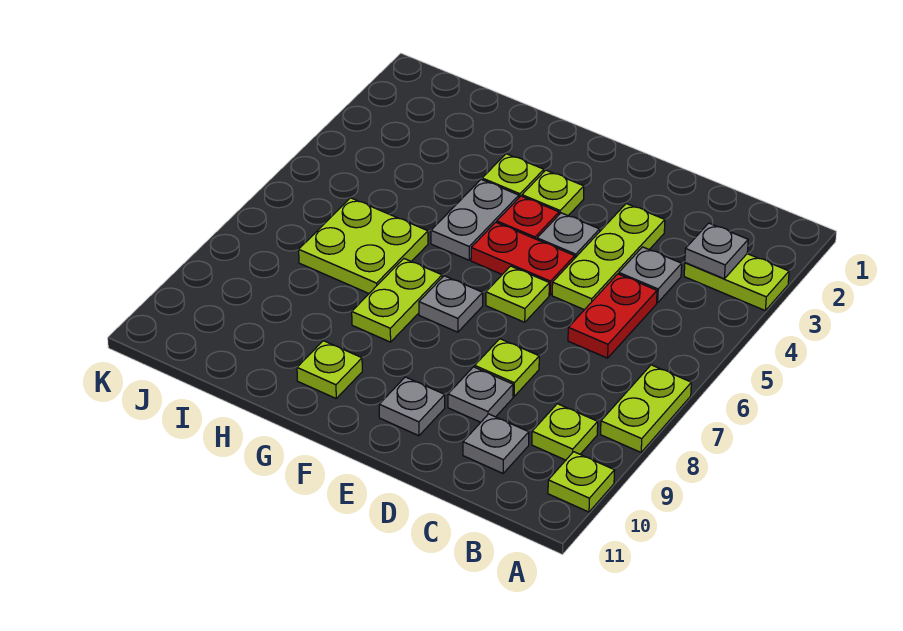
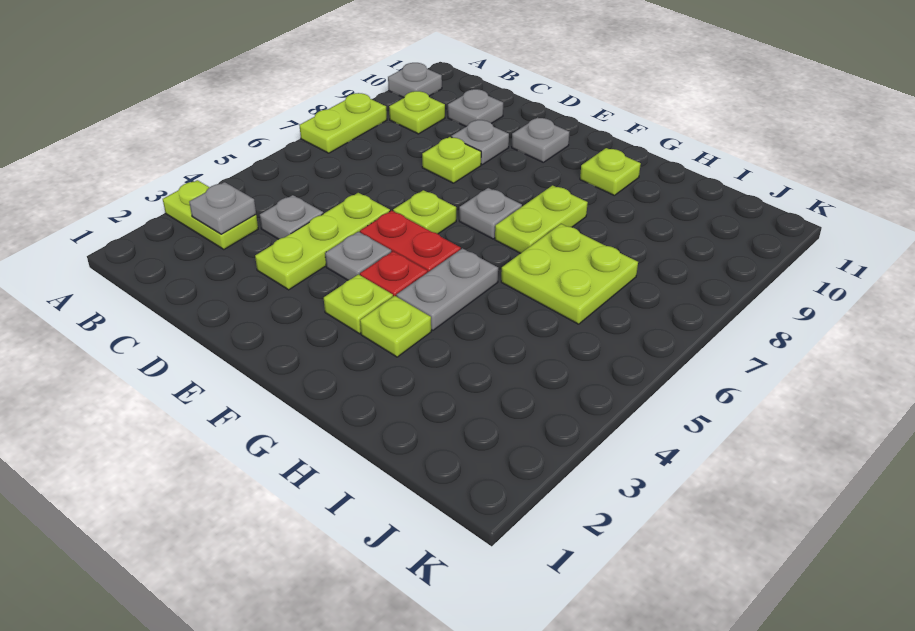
lime plate A10 level 1 -> grey plate A10 level 1
red plate C5:C6 level 1 -> none

